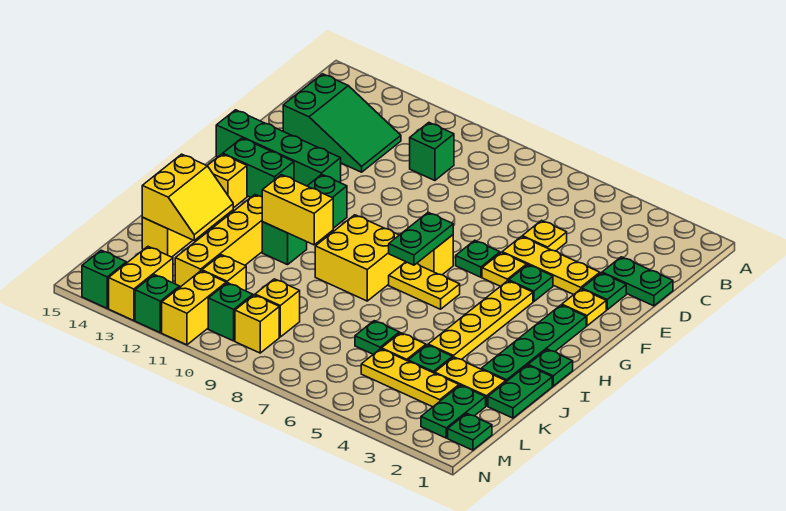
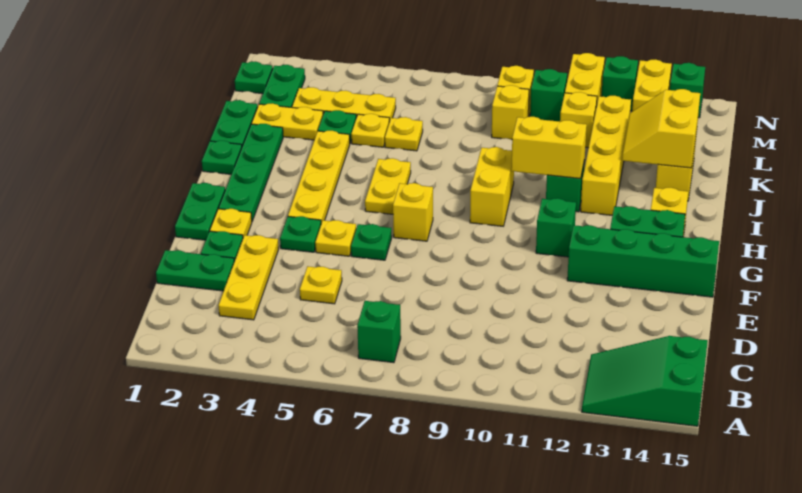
green brick C10 level 1 -> green brick B7 level 1
green slope C12:D14 level 1 top 14 -> green slope A13:B15 level 1 top 15
yellow plate E3:E5 level 1 -> yellow plate C3:E3 level 1
green plate G7:H7 level 2 -> green plate F1:G1 level 1
yellow plate H6:H7 level 1 -> yellow plate H6:I6 level 1
yellow brick H8:I9 level 1 -> yellow brick H9:I9 level 1
green plate K6 level 1 -> yellow plate K6 level 1

